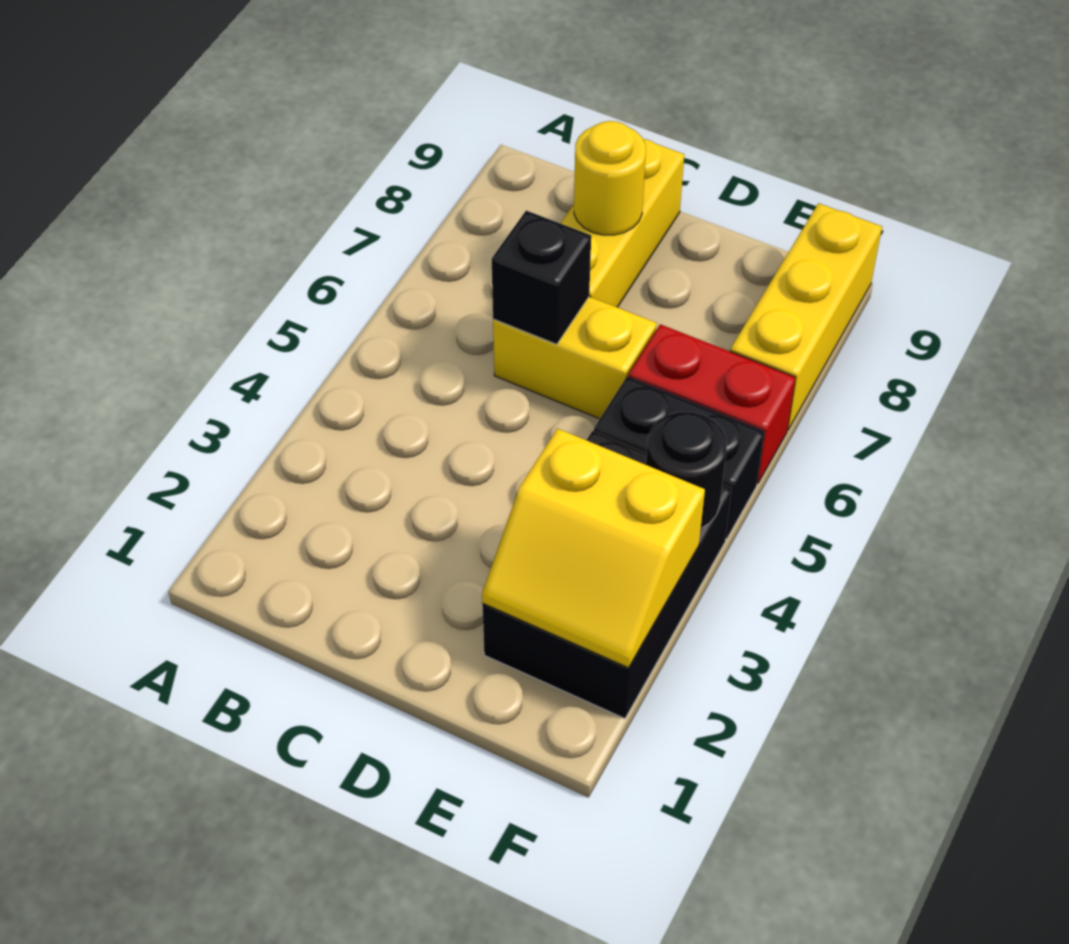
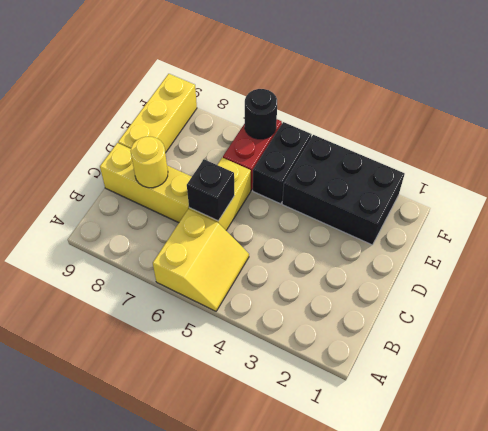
yellow slope E2:F3 level 2 top 3 -> yellow slope A5:B6 level 1 top 6
black round brick F4 level 2 -> black round brick F6 level 2
yellow brick F7:F9 level 1 -> yellow brick D9:F9 level 1

